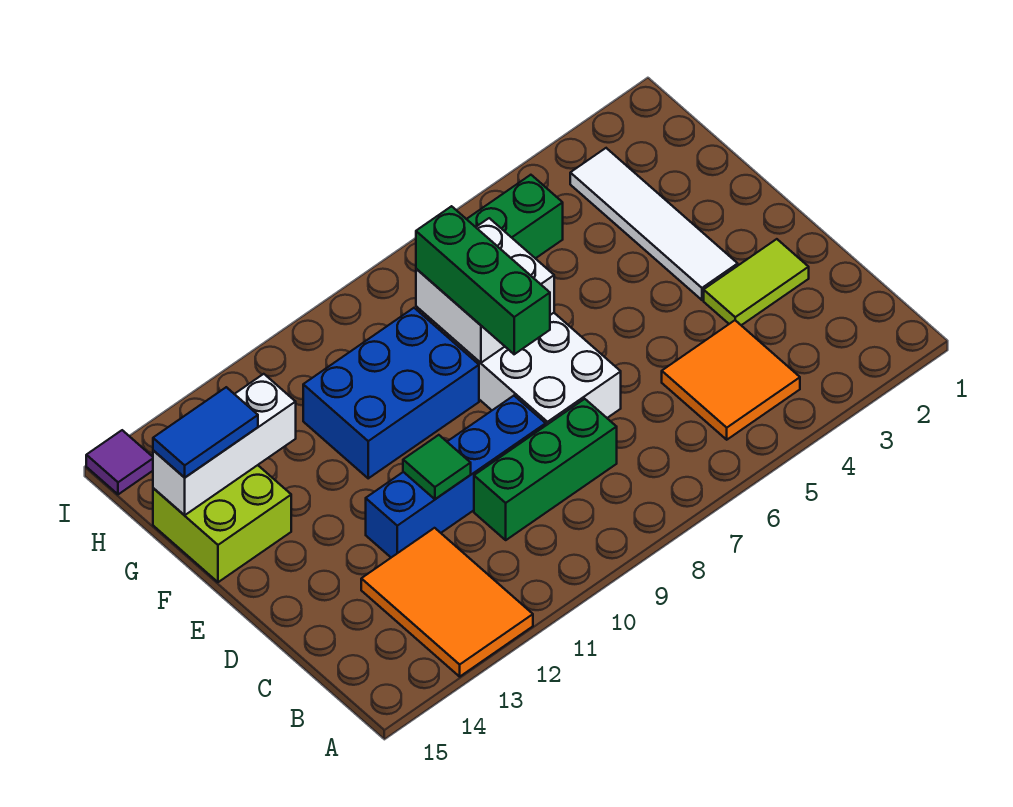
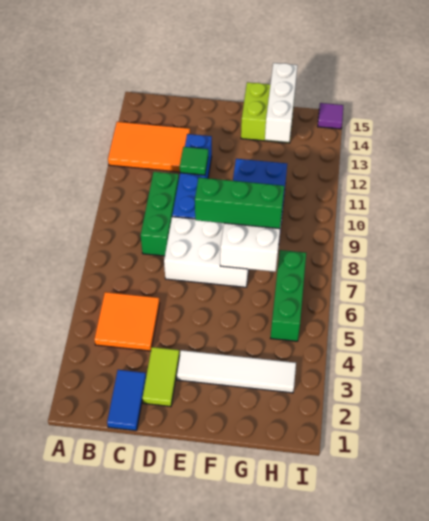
blue tile G14:G15 level 3 -> blue tile C1:C2 level 1

